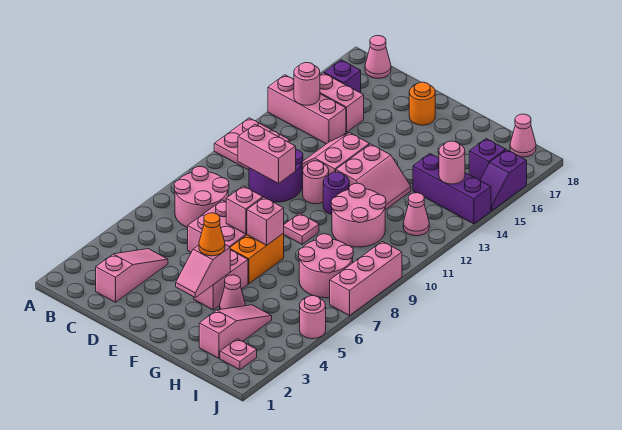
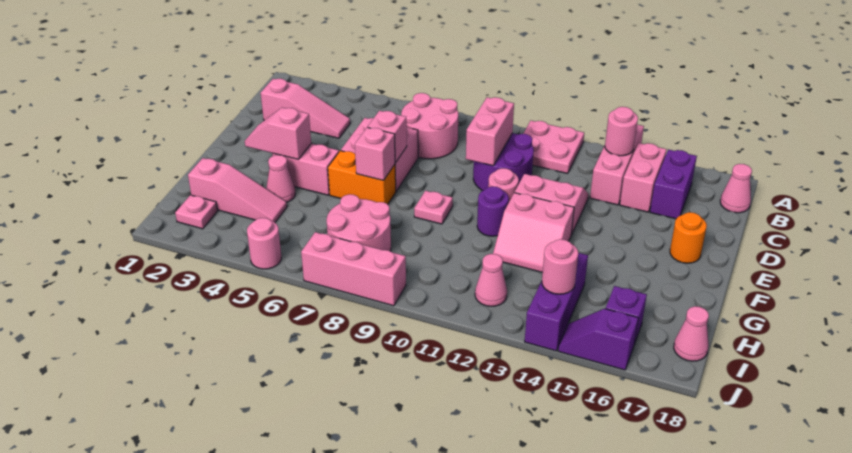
purple brick B16 level 1 -> purple brick B16:C16 level 1
orange cone F4 level 3 -> none
pink round brick G10:H11 level 1 -> none

